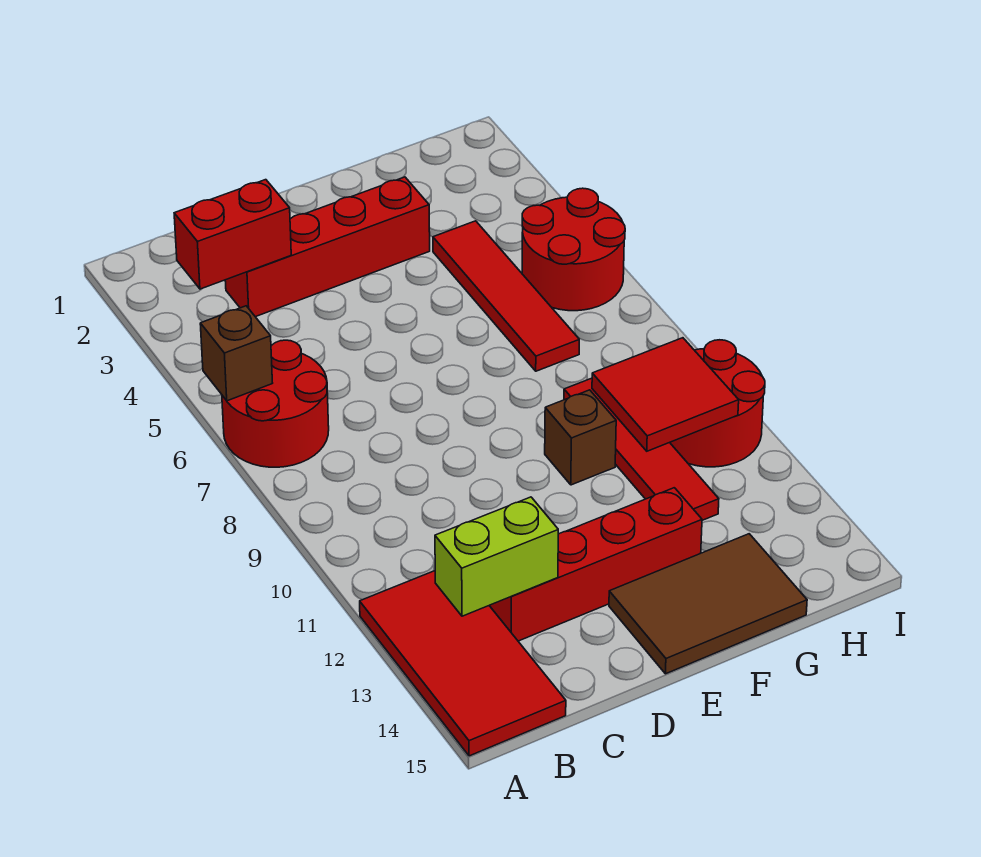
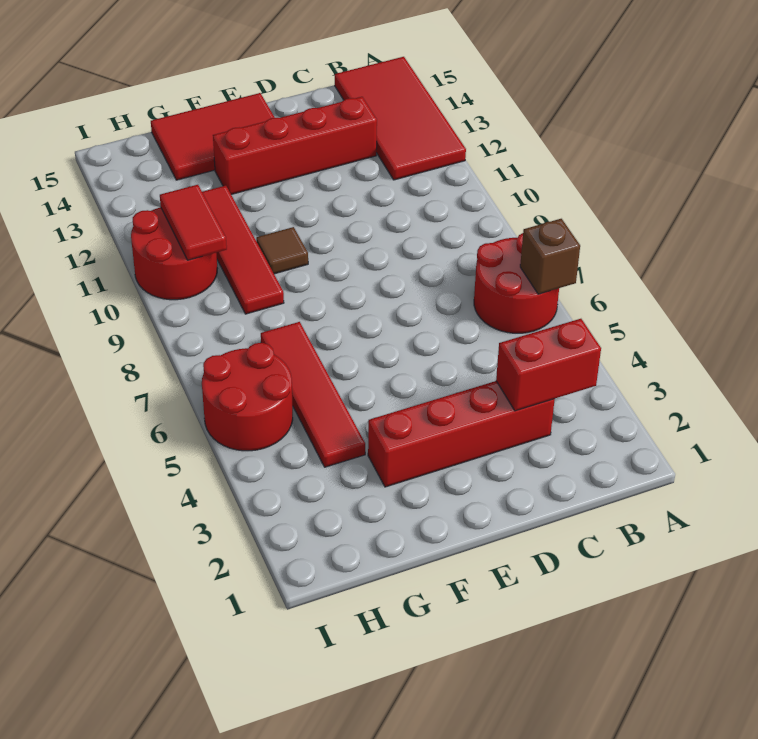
lime brick B13:C13 level 2 -> none
brown tile E14:G15 level 1 -> red tile E14:G15 level 1
brown brick F10 level 1 -> brown tile F10 level 1
red tile G10:H11 level 2 -> red tile H10:H11 level 2

